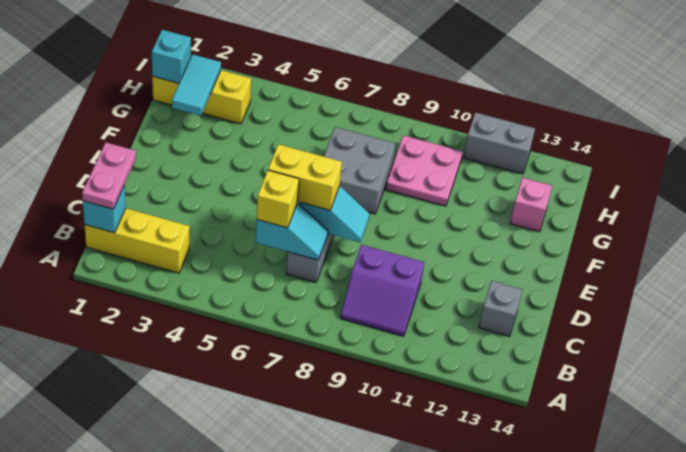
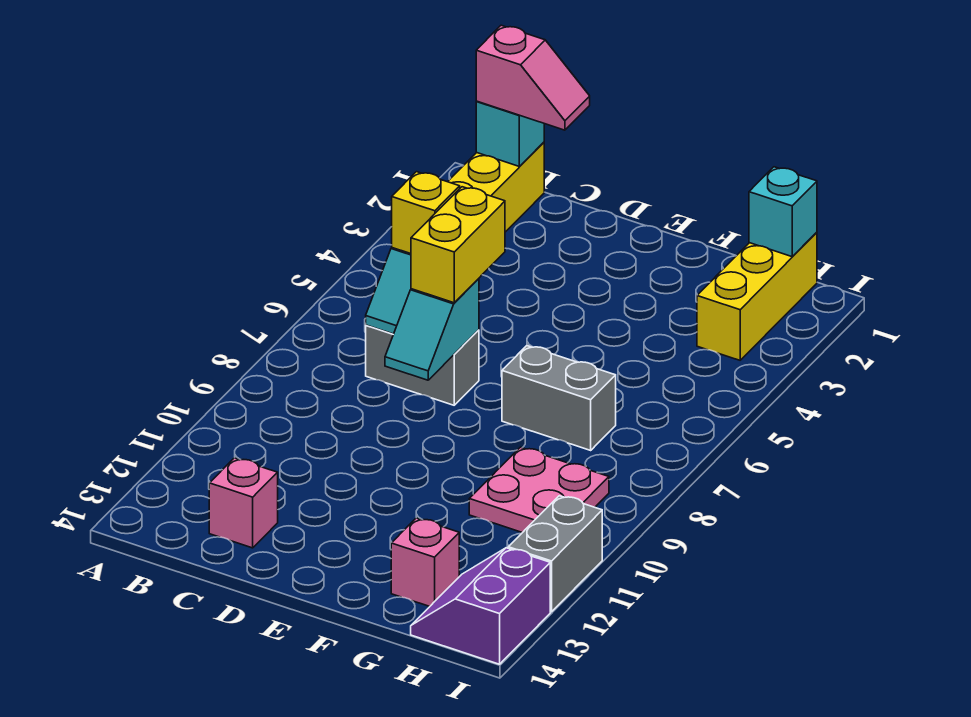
pink plate B1:C1 level 3 -> pink slope B1:C1 level 3 top B
purple slope B9:C10 level 1 top C -> purple slope H13:I14 level 1 top I
grey brick C13 level 1 -> pink brick C13 level 1
grey brick F7:G8 level 1 -> grey brick F7:G7 level 1
cyan tile G2:H2 level 2 -> none

